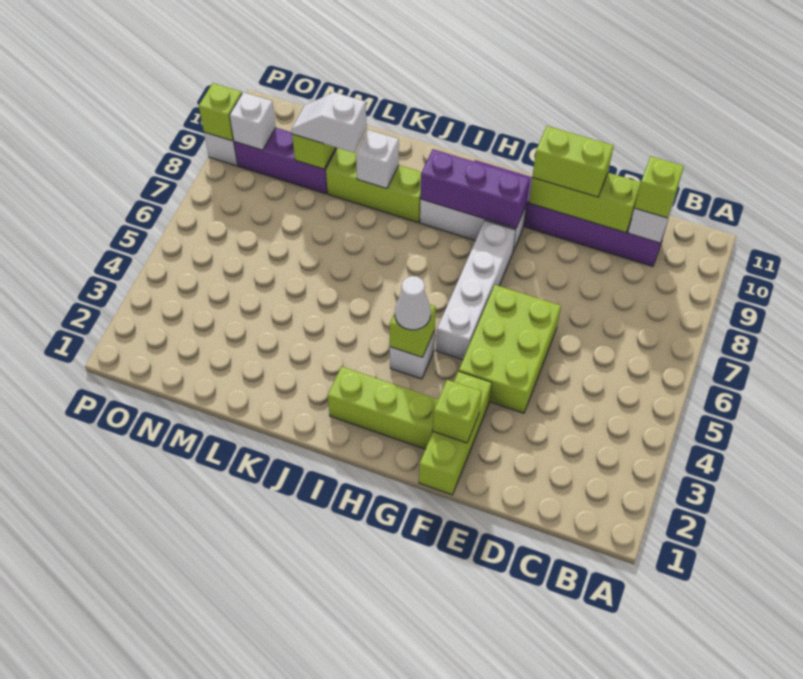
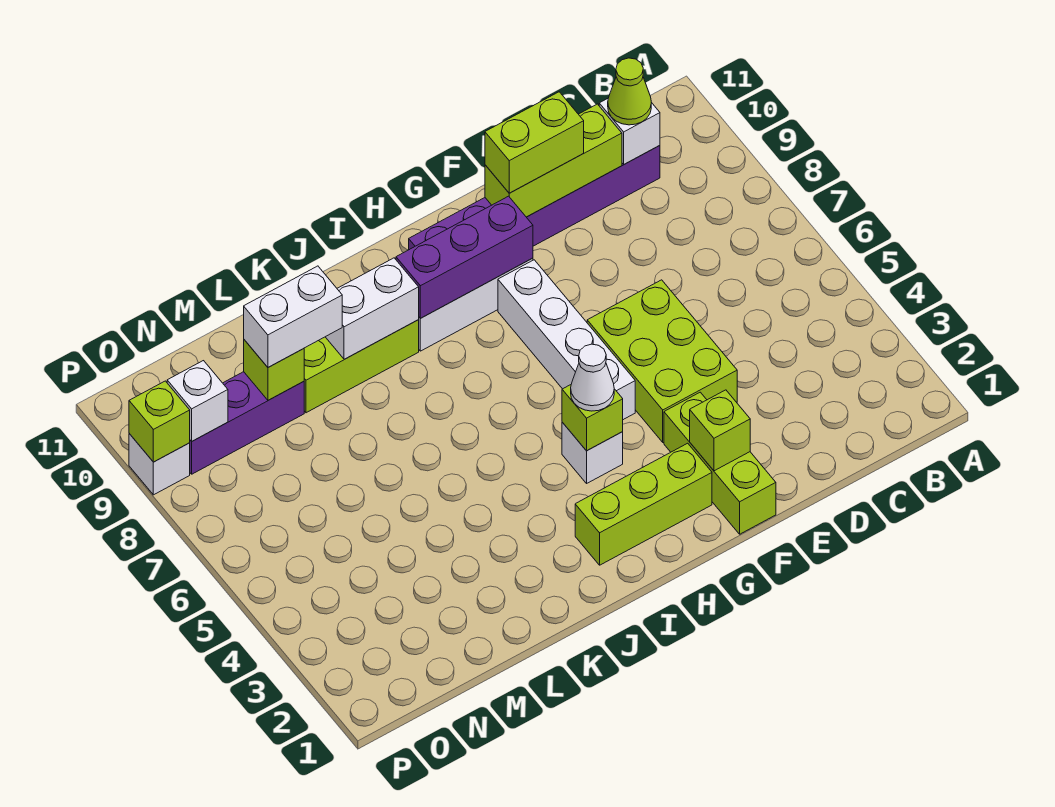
lime brick C10 level 3 -> lime cone C10 level 3
white brick K9 level 2 -> white brick J9:K9 level 2
white slope L9:M9 level 3 top L -> white brick L9:M9 level 3

